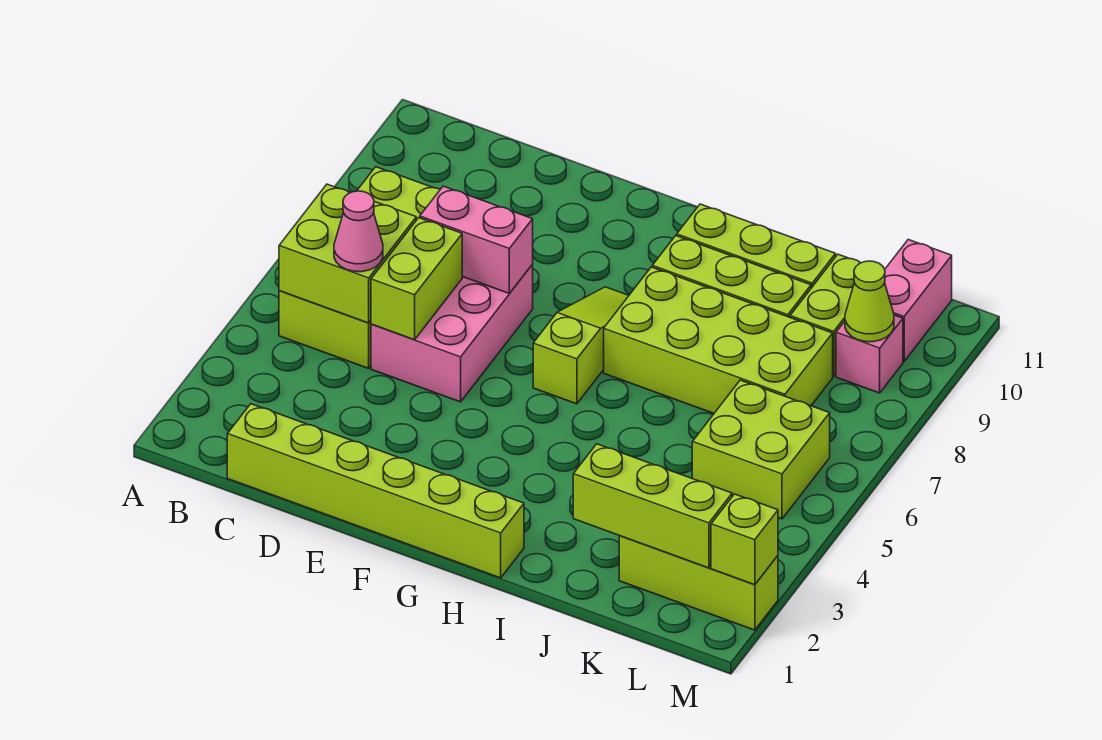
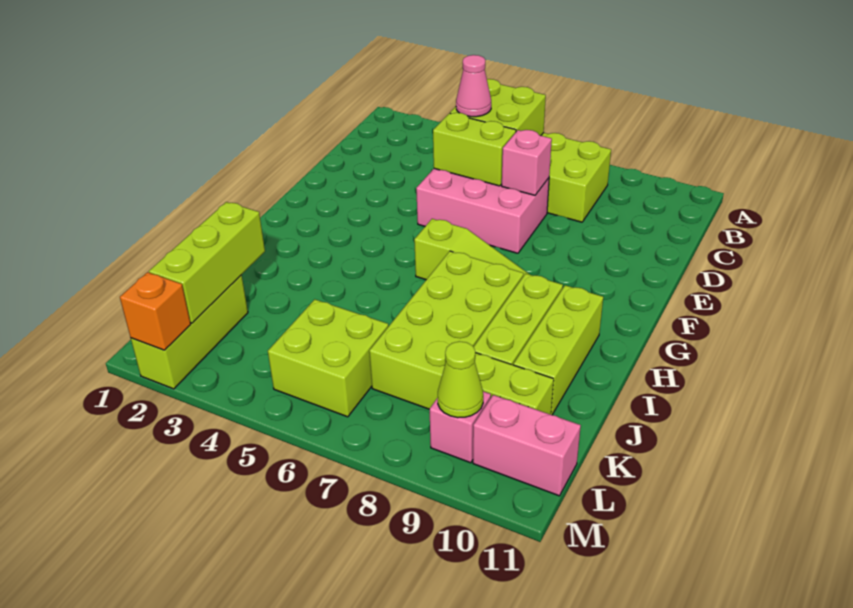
lime brick C1:H1 level 1 -> none
pink brick D7:E7 level 2 -> pink brick D7 level 2
lime brick M2 level 2 -> orange brick M2 level 2

